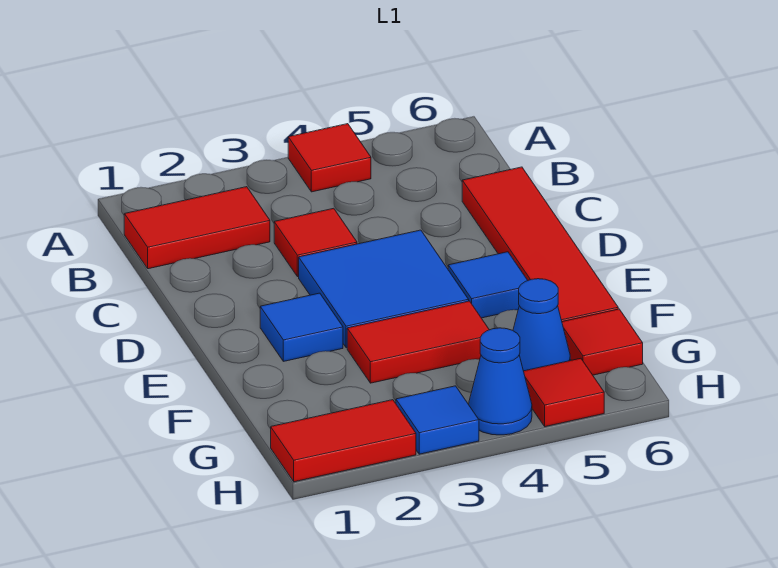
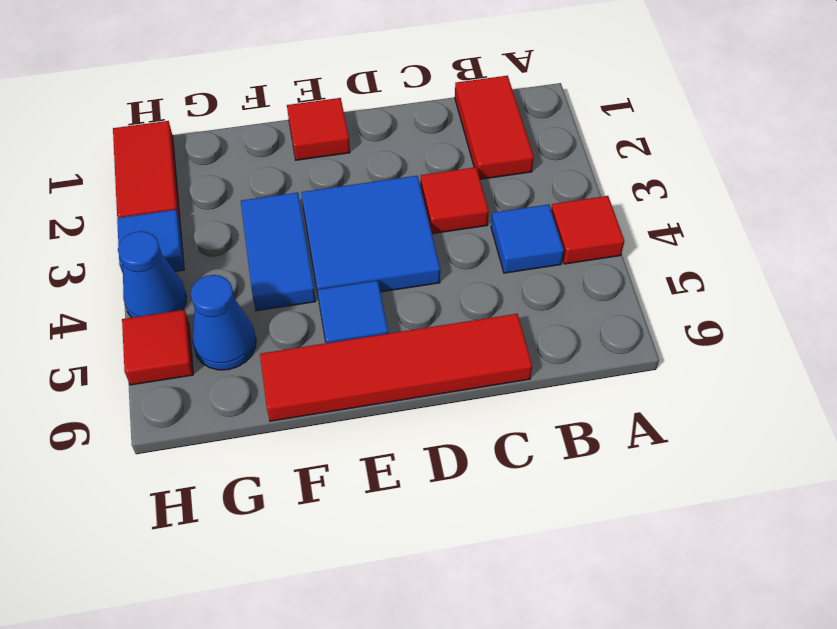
blue tile E2 level 1 -> blue tile B4 level 1
red tile F3:F4 level 1 -> blue tile F3:F4 level 1
red tile G6 level 1 -> red tile E1 level 1

